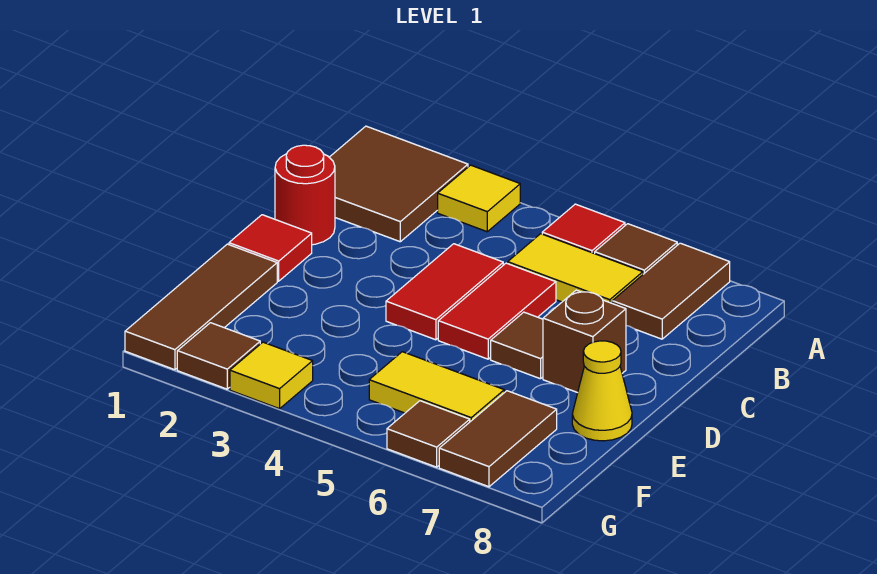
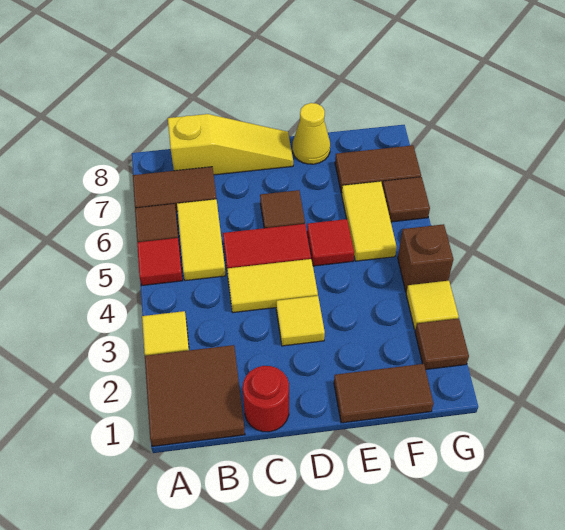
none -> yellow slope B8:D8 level 1 top B
red tile C4:D4 level 1 -> yellow tile C4:D4 level 1
red tile D1 level 1 -> red tile E5 level 1
none -> yellow tile D3 level 1
brown brick D7 level 1 -> brown brick G4 level 1
brown tile E1:G1 level 1 -> brown tile E1:F1 level 1

